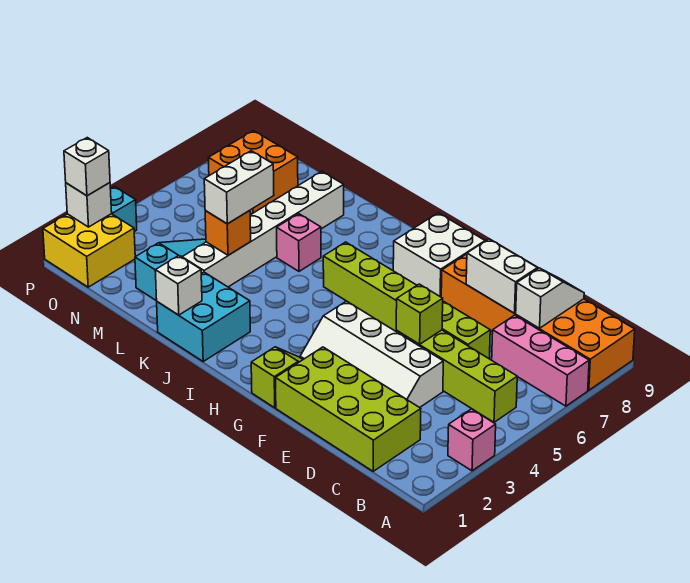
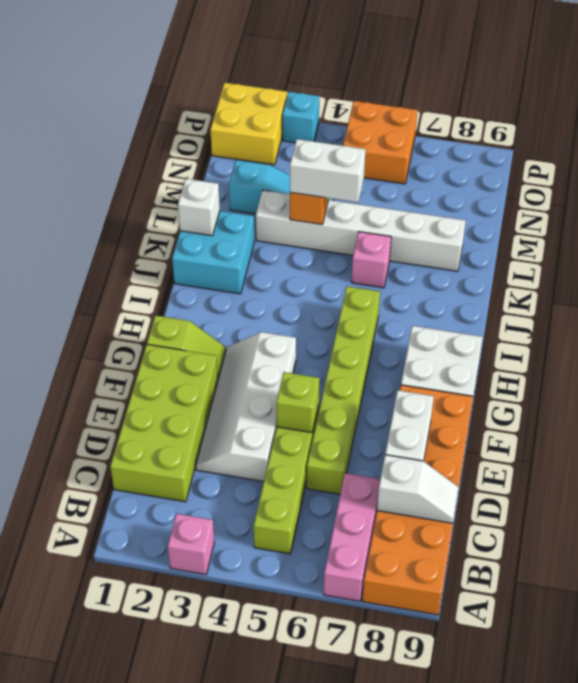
orange brick N7:O8 level 1 -> orange brick O5:P6 level 1
white brick P2 level 2 -> none
white brick P2 level 3 -> none

